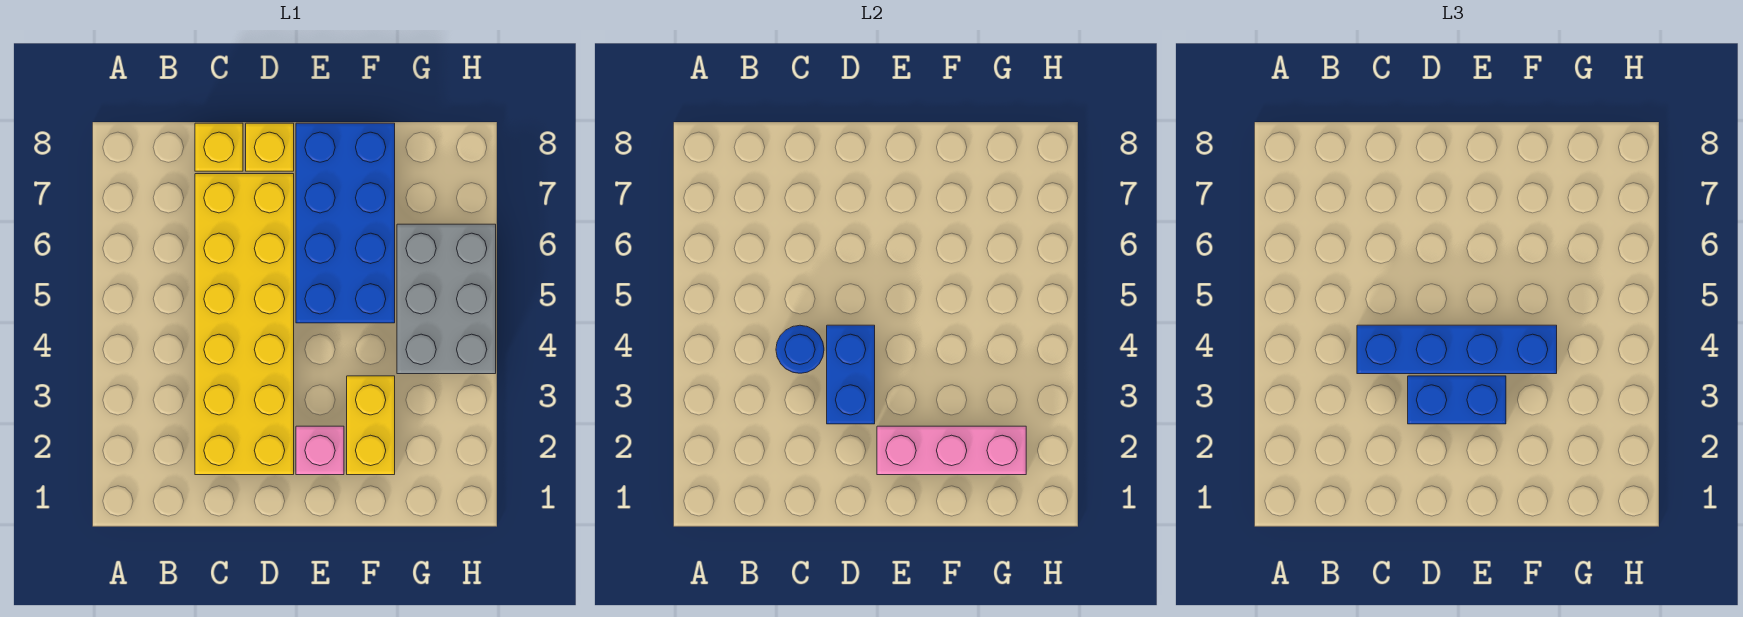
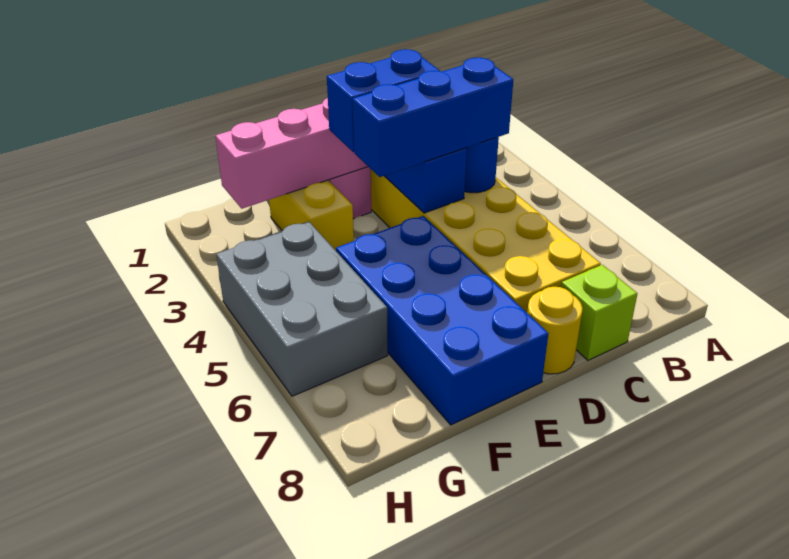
blue brick C4:F4 level 3 -> blue brick C4:E4 level 3
yellow brick C8 level 1 -> lime brick C8 level 1
yellow brick D8 level 1 -> yellow round brick D8 level 1

